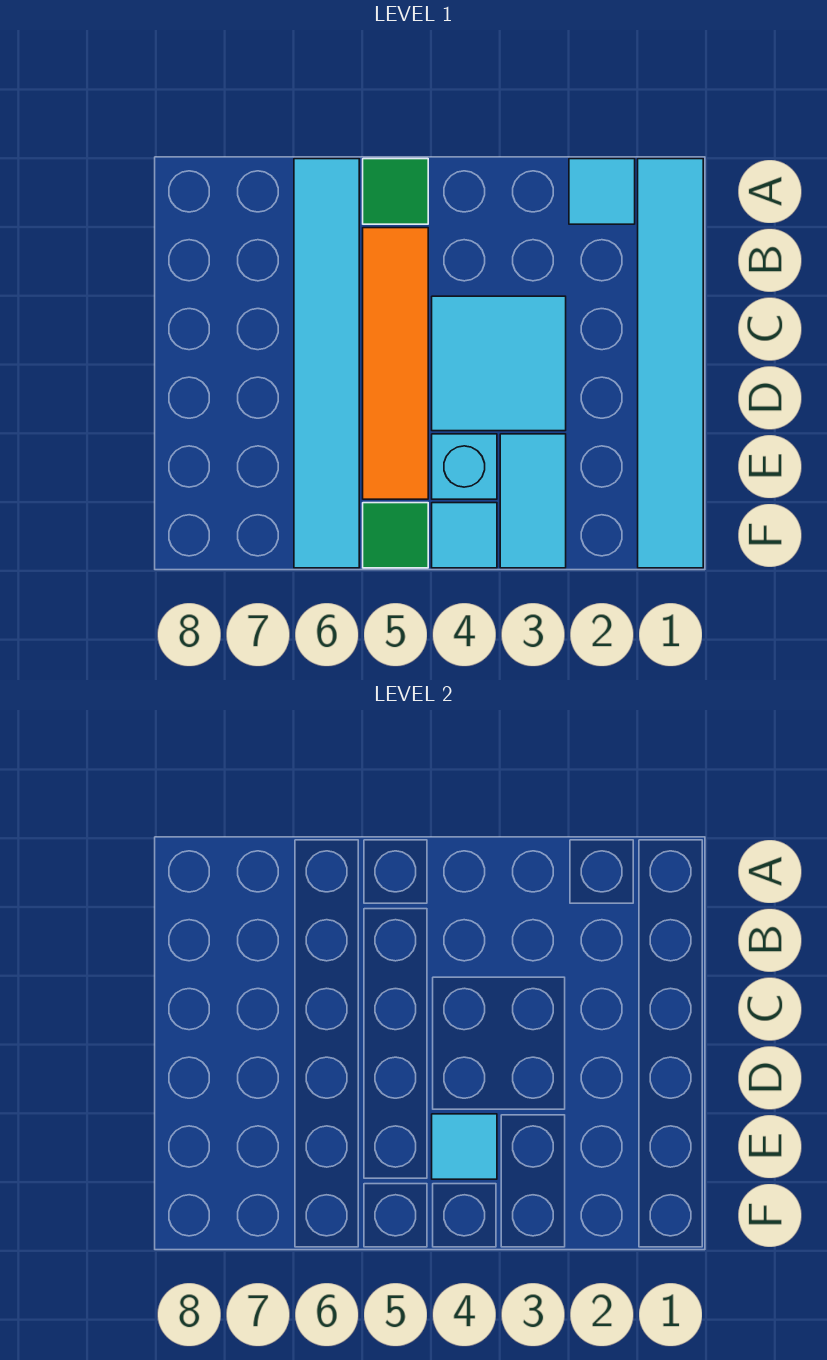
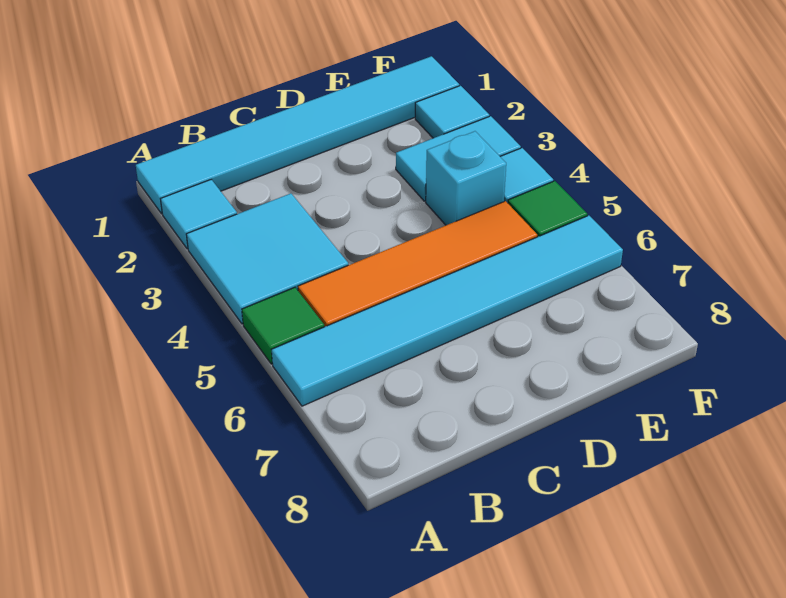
cyan tile C3:D4 level 1 -> cyan tile A3:B4 level 1
cyan tile E4 level 2 -> cyan tile F2 level 1

